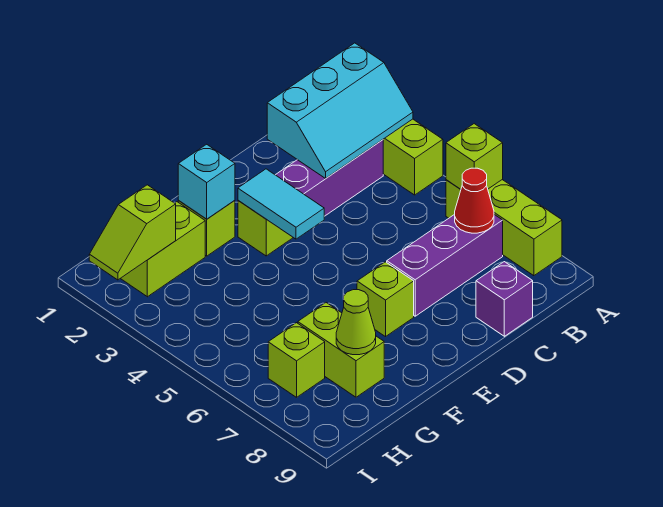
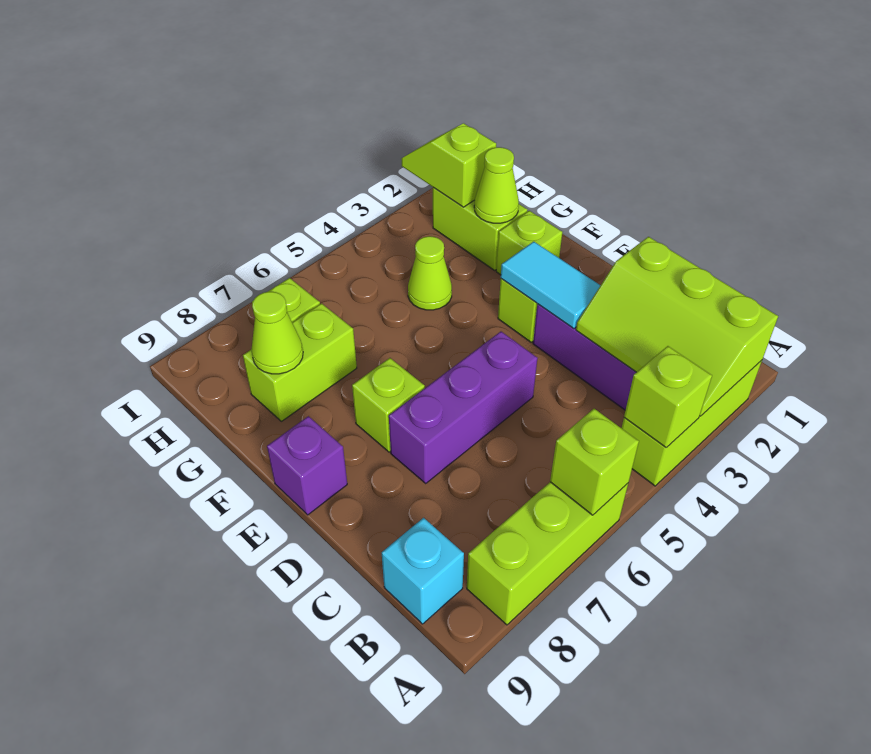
cyan slope A2:C3 level 2 top 2 -> lime slope A2:C3 level 2 top 2
none -> lime brick A4 level 2
purple brick B7:D7 level 1 -> purple brick D5:D7 level 1
red cone B7 level 2 -> none
purple brick C9 level 1 -> purple brick E9 level 1
cyan tile E3:E4 level 2 -> cyan tile D3:E3 level 2
cyan brick F2 level 2 -> cyan brick B9 level 1
none -> lime cone G2 level 2
none -> lime cone G4 level 1

